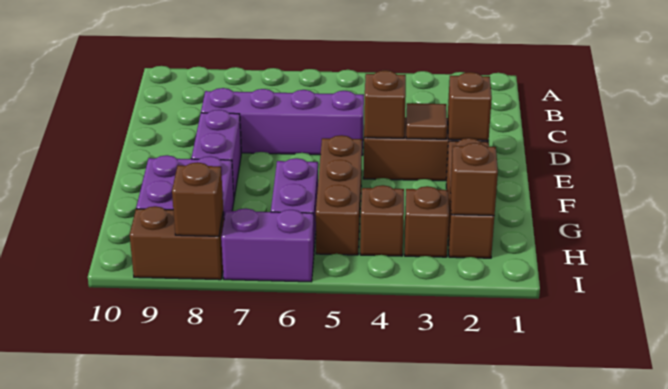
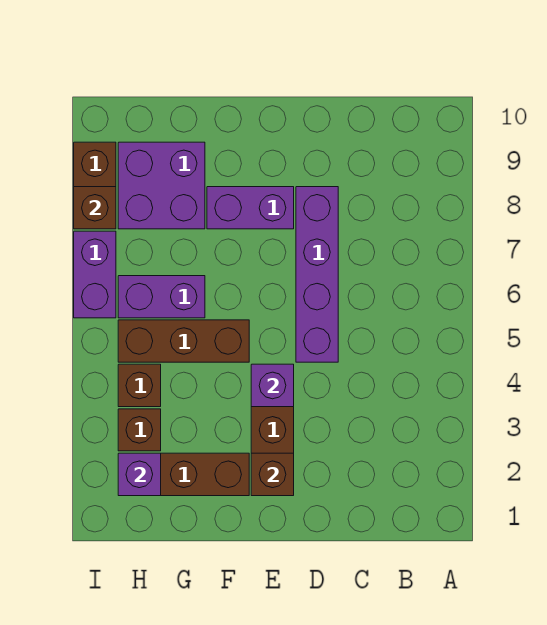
brown tile E3 level 2 -> none
brown brick E4 level 2 -> purple brick E4 level 2
brown brick H2 level 2 -> purple brick H2 level 2

